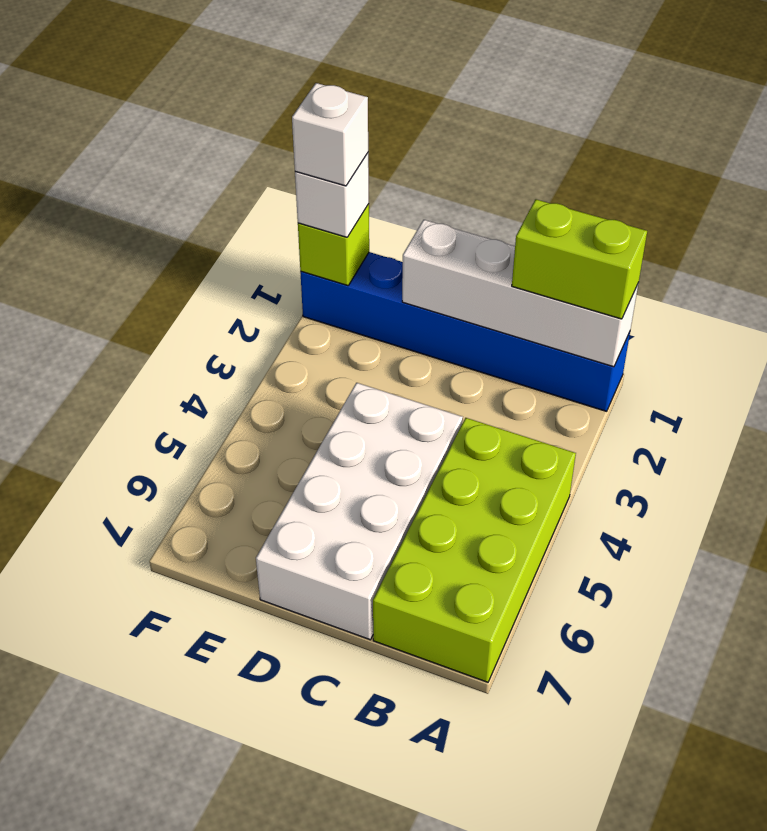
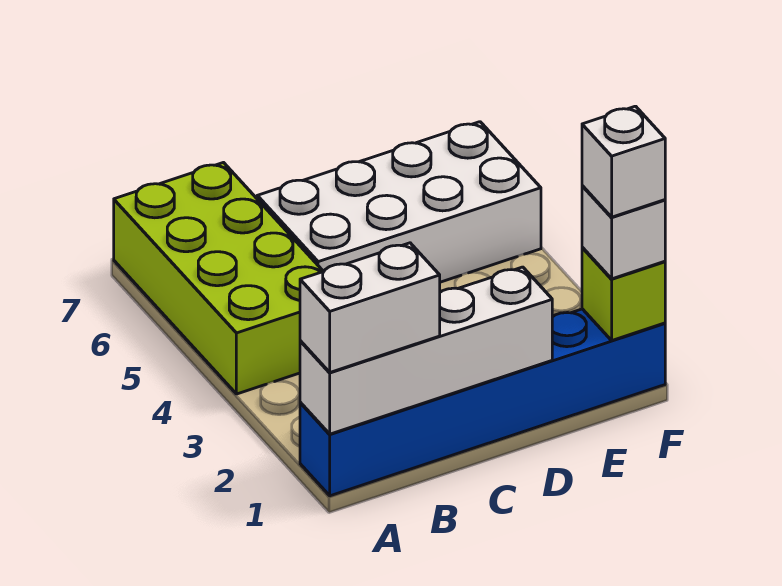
lime brick A1:B1 level 3 -> white brick A1:B1 level 3
white brick C4:D7 level 1 -> white brick C5:F6 level 1

